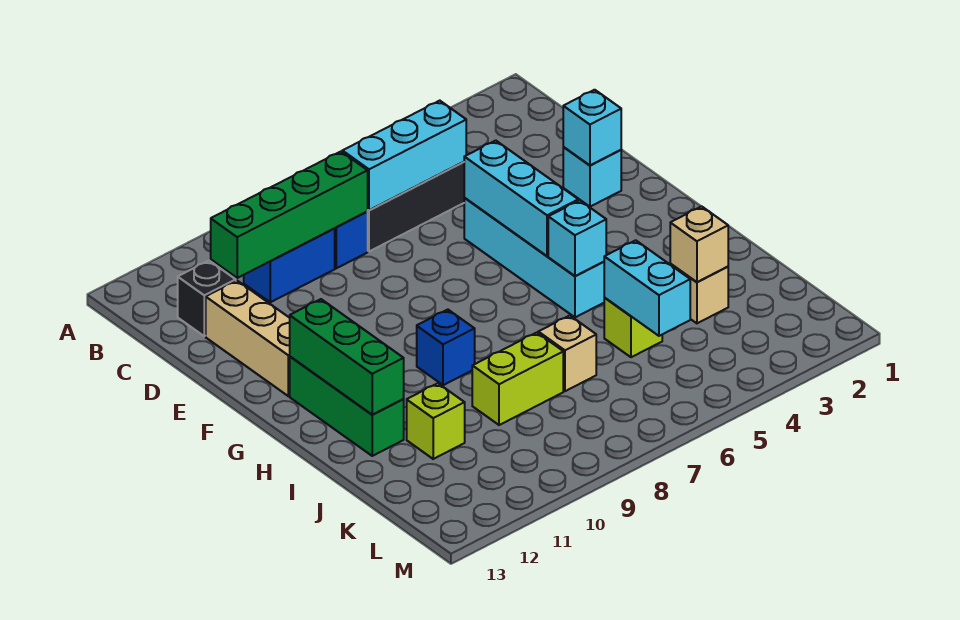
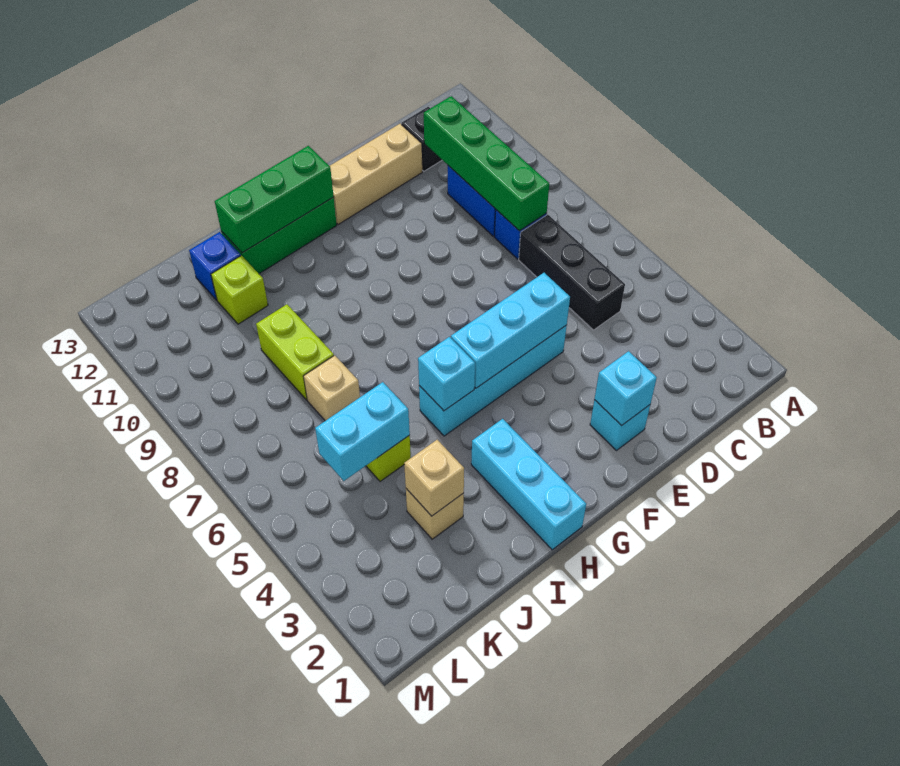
cyan brick C5:C7 level 2 -> cyan brick H1:H3 level 1
blue brick H9 level 1 -> blue brick J12 level 1

